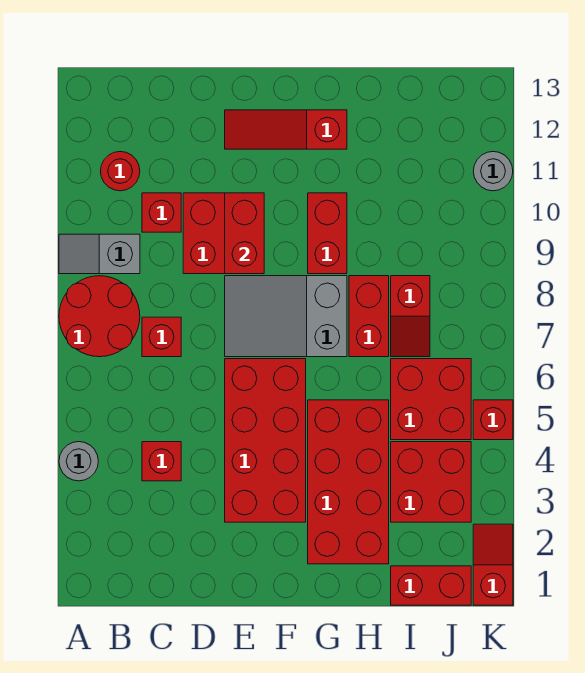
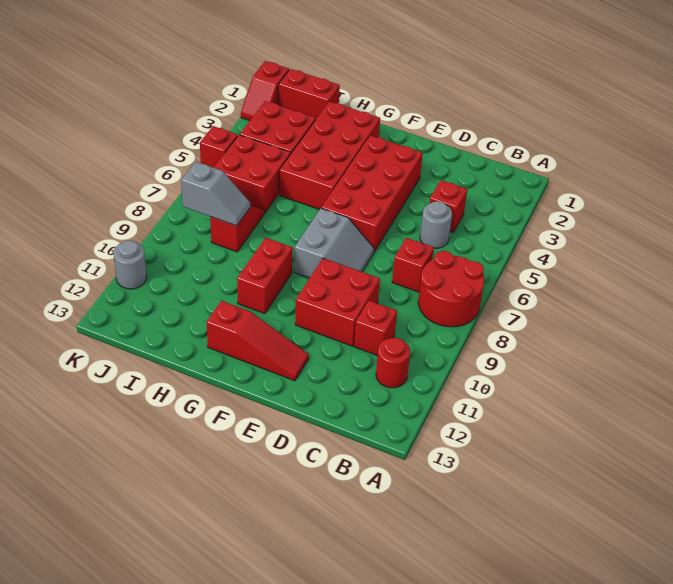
grey round brick A4 level 1 -> grey round brick C5 level 1
grey slope A9:B9 level 1 top B -> grey slope I8:J8 level 2 top J
grey slope E7:G8 level 1 top G -> grey slope E7:F8 level 1 top F
red brick E9:E10 level 2 -> none
red brick H7:H8 level 1 -> none

